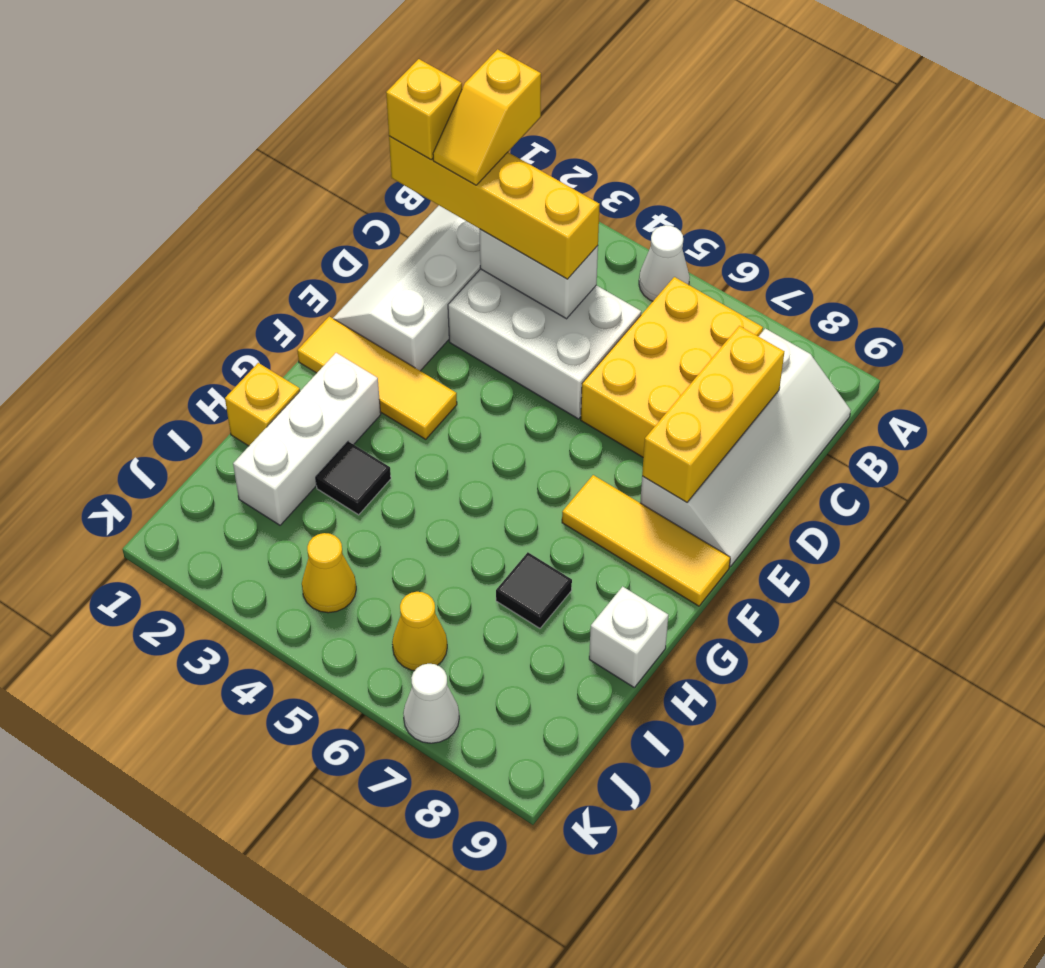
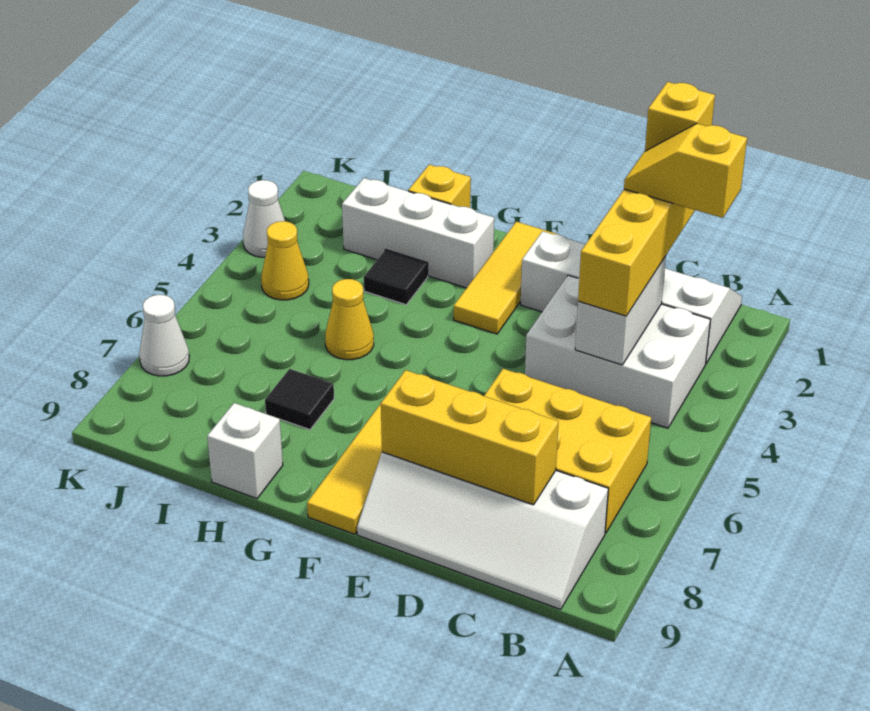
white cone A5 level 1 -> white cone K3 level 1
white brick C3:D5 level 1 -> white brick B3:D4 level 1
yellow cone J6 level 1 -> yellow cone H5 level 1

